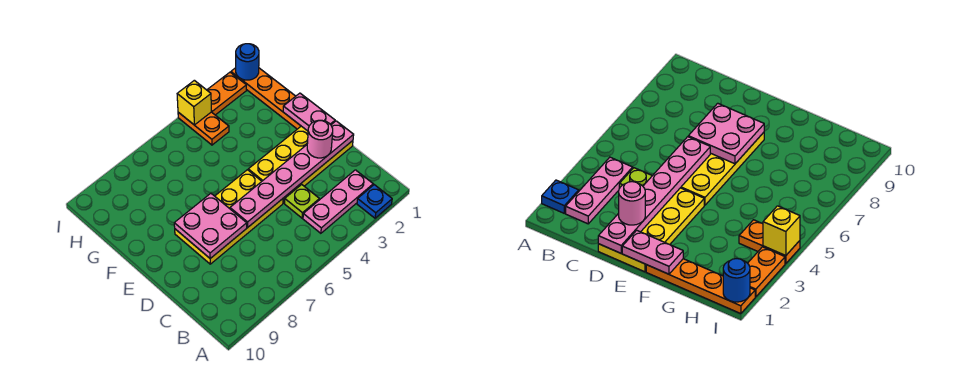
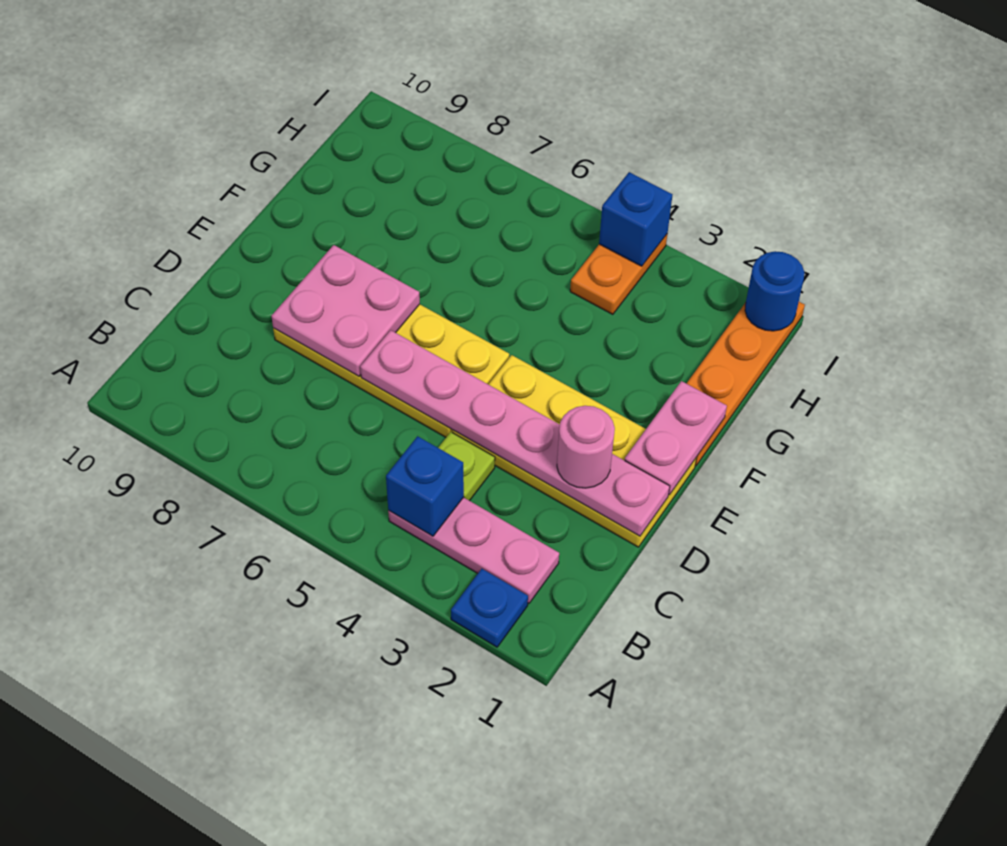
none -> blue brick B4 level 2
orange plate I2:I3 level 1 -> none
yellow brick I4 level 2 -> blue brick I4 level 2

